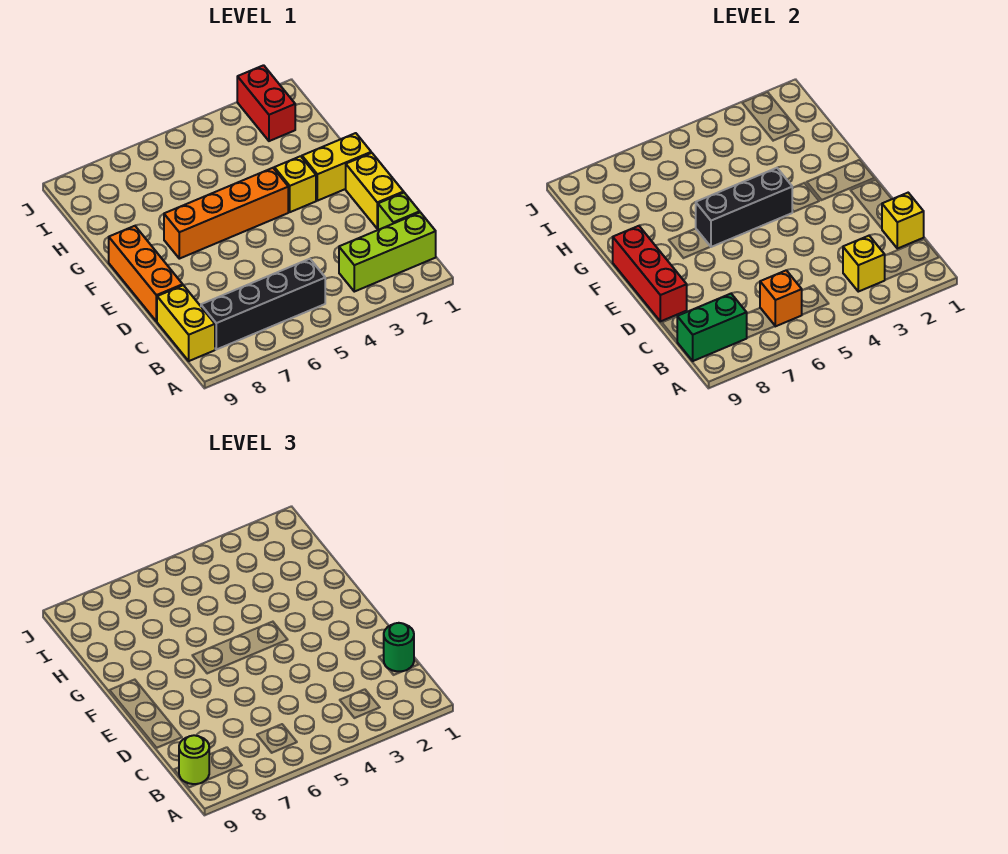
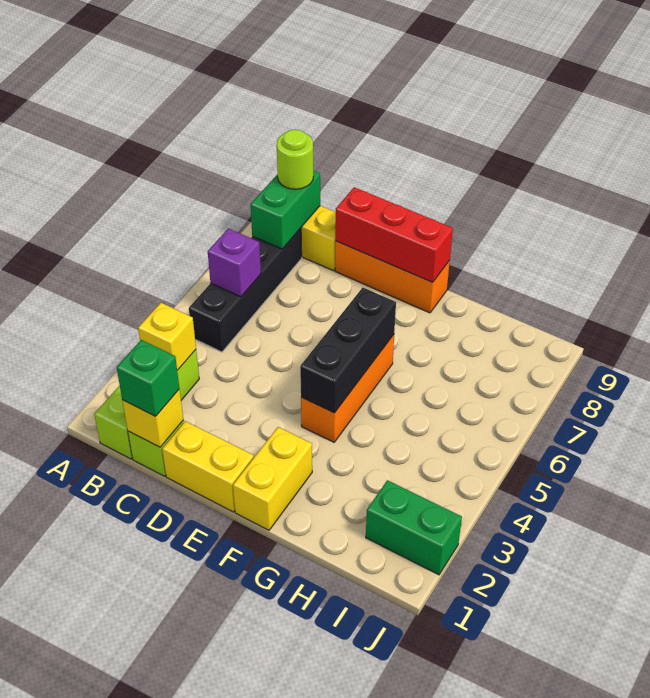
orange brick B6 level 2 -> purple brick B6 level 2
green round brick C1 level 3 -> green brick C1 level 3
yellow brick F3 level 1 -> none
orange brick F4:F7 level 1 -> orange brick F4:F6 level 1
red brick I2:J2 level 1 -> green brick I2:J2 level 1

